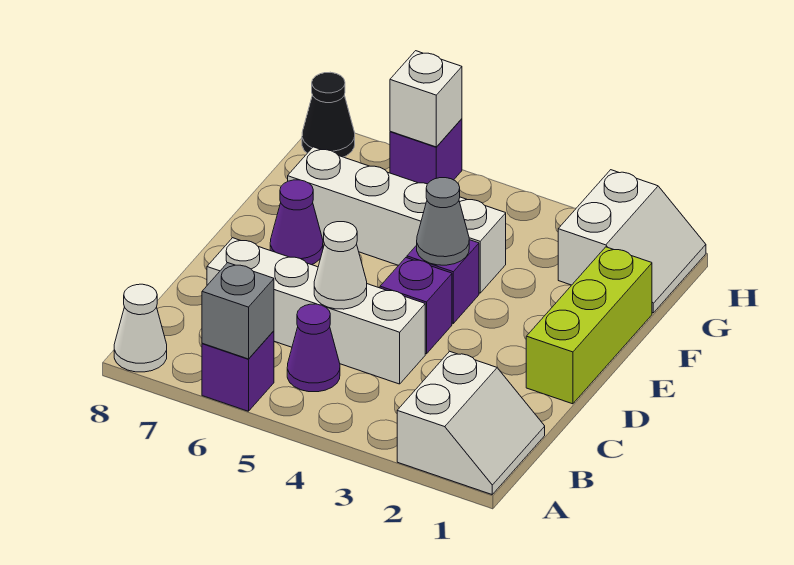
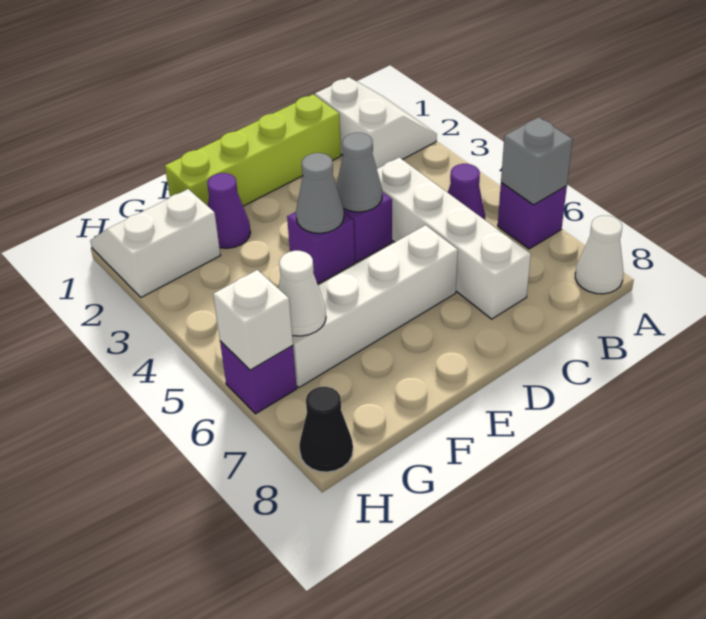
white slope A1:B2 level 1 top 2 -> white slope A1:B2 level 1 top B
white cone C5 level 2 -> white cone G6 level 2
lime brick D1:F1 level 1 -> lime brick C1:F1 level 1
none -> grey cone D4 level 2
purple cone E7 level 1 -> purple cone F2 level 1
white brick F4:F7 level 1 -> white brick D6:G6 level 1

